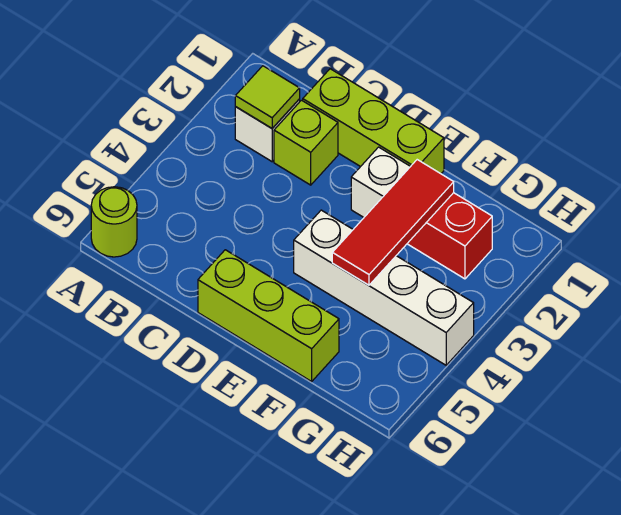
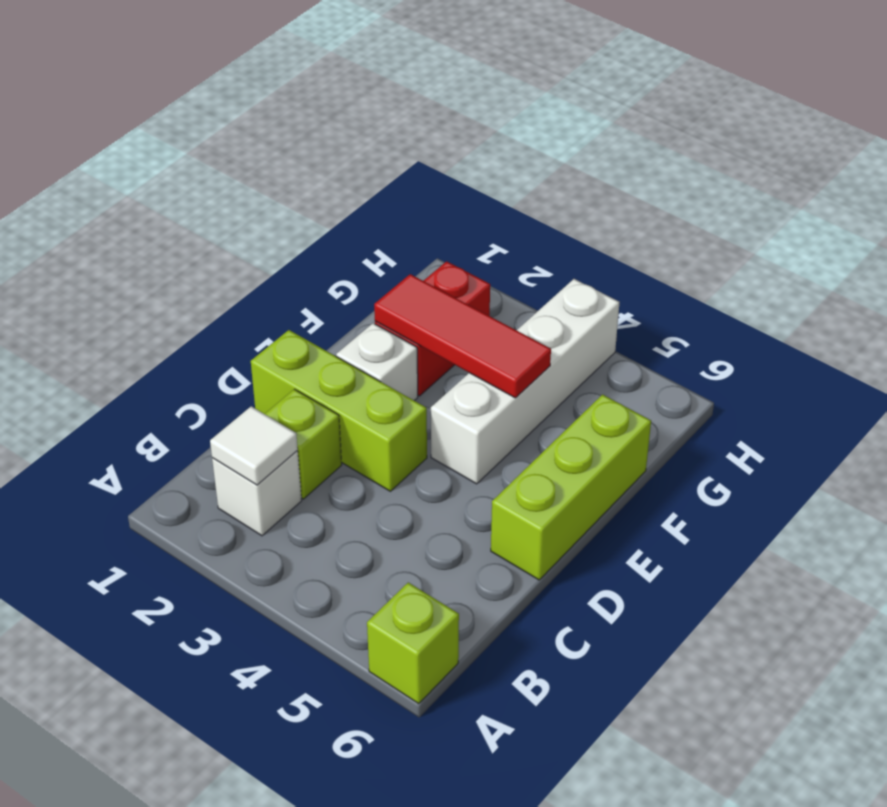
lime round brick A6 level 1 -> lime brick A6 level 1
lime tile B2 level 2 -> white tile B2 level 2
lime brick C1:E1 level 1 -> lime brick D1:D3 level 1

